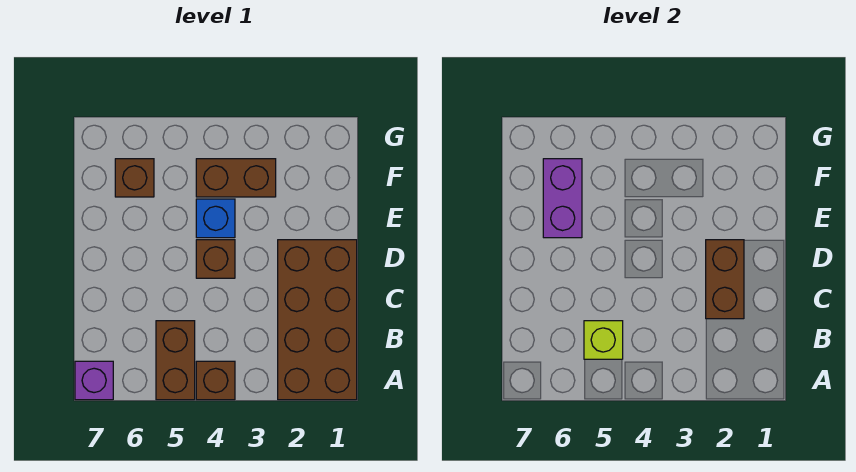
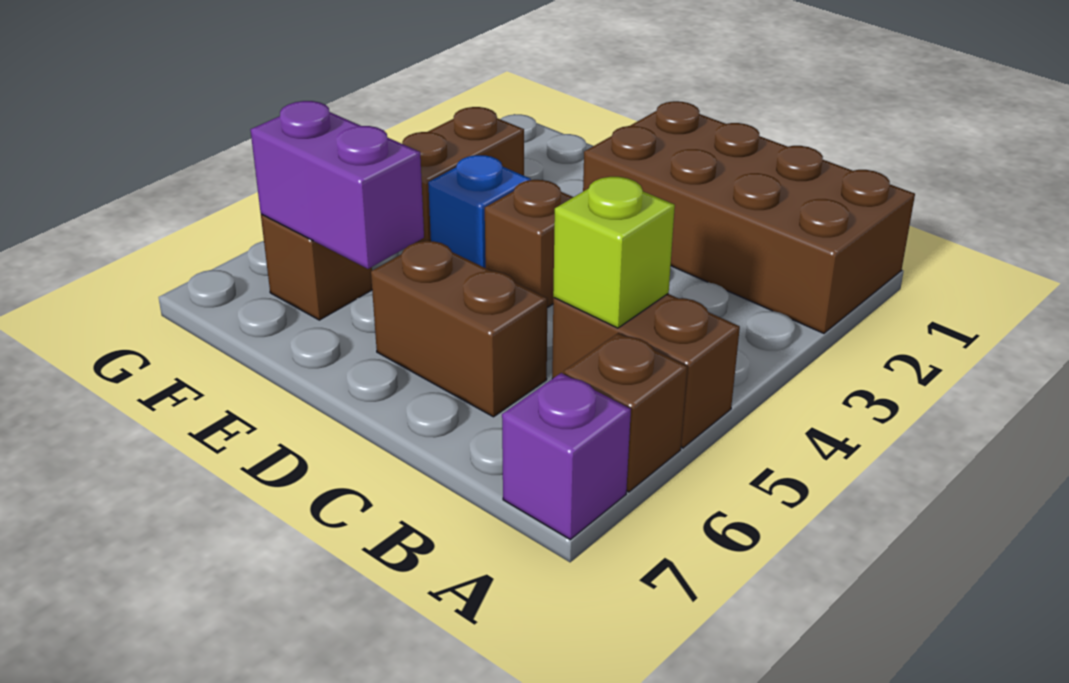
brown brick A4 level 1 -> brown brick A6 level 1
brown brick C2:D2 level 2 -> brown brick C6:D6 level 1

